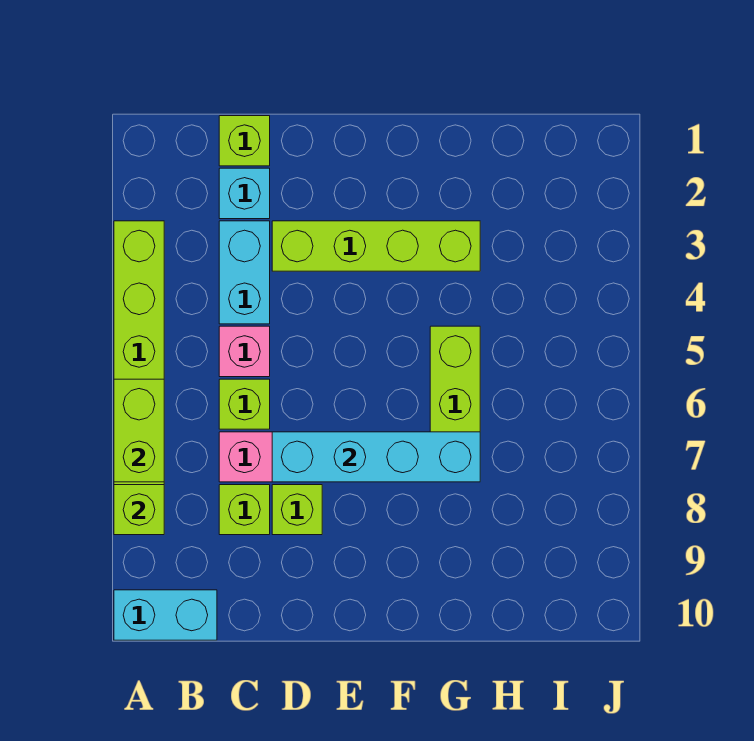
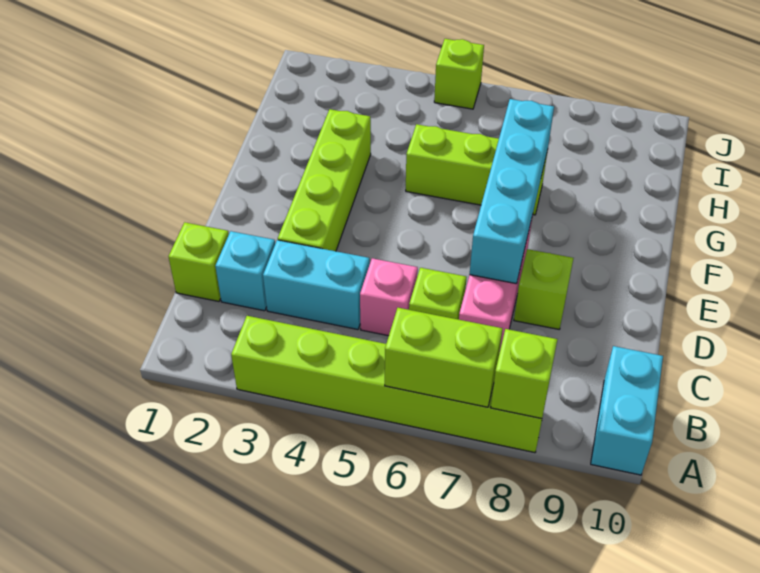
lime brick C8 level 1 -> lime brick J5 level 1

